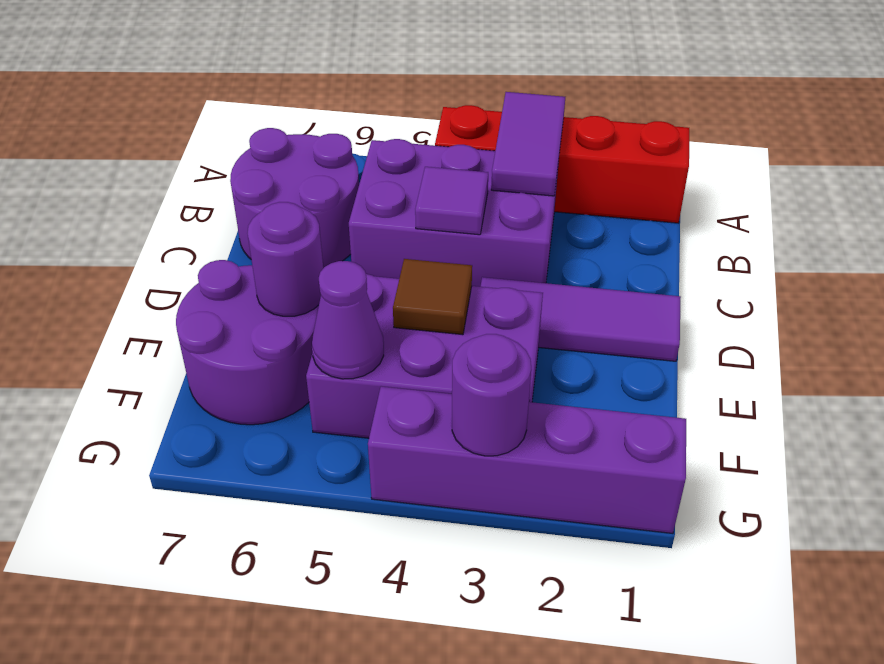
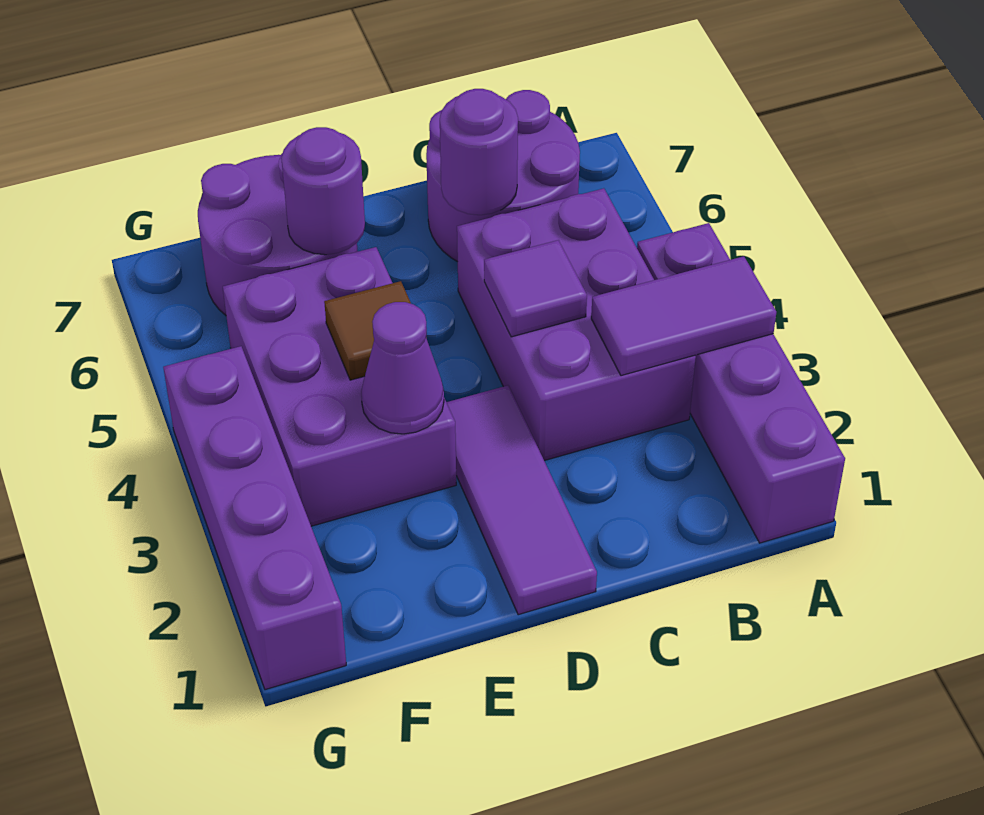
red brick A1:A4 level 1 -> purple brick A1:A4 level 1
purple cone F5 level 2 -> purple cone E3 level 2
purple round brick G3 level 2 -> purple round brick C6 level 2

